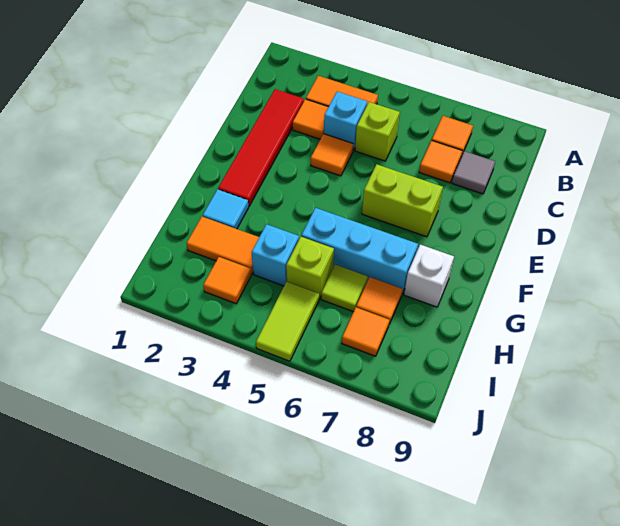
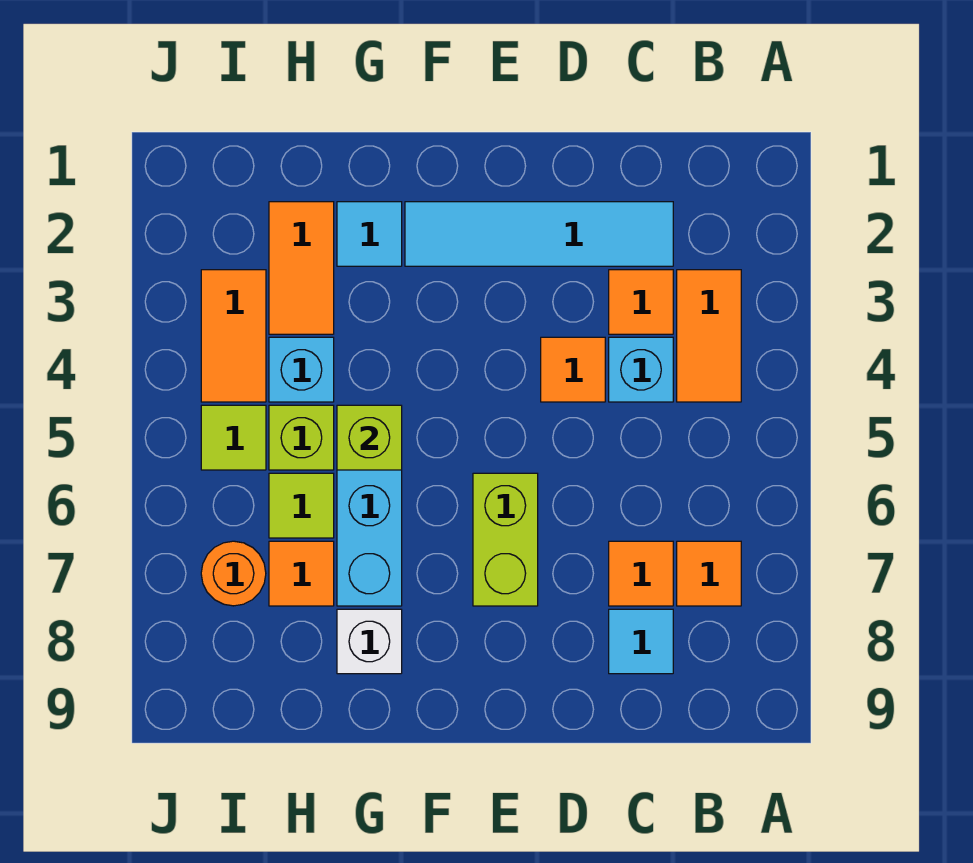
red tile C2:F2 level 1 -> cyan tile C2:F2 level 1
lime brick C5 level 1 -> lime brick G5 level 2
grey tile C8 level 1 -> cyan tile C8 level 1
orange tile I3 level 1 -> orange tile I3:I4 level 1
lime tile I5:J5 level 1 -> lime tile I5 level 1
orange tile I7 level 1 -> orange round brick I7 level 1

